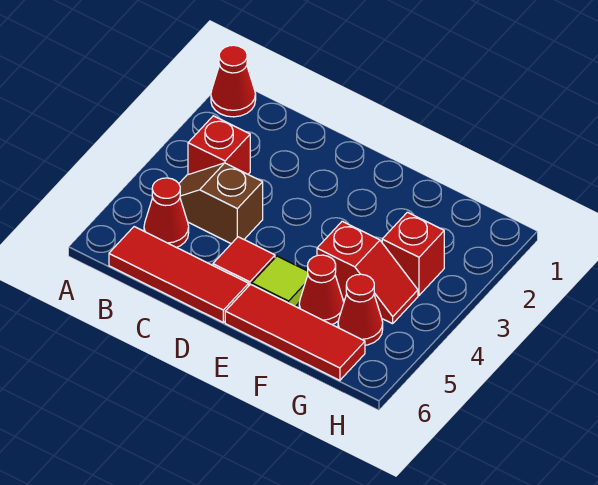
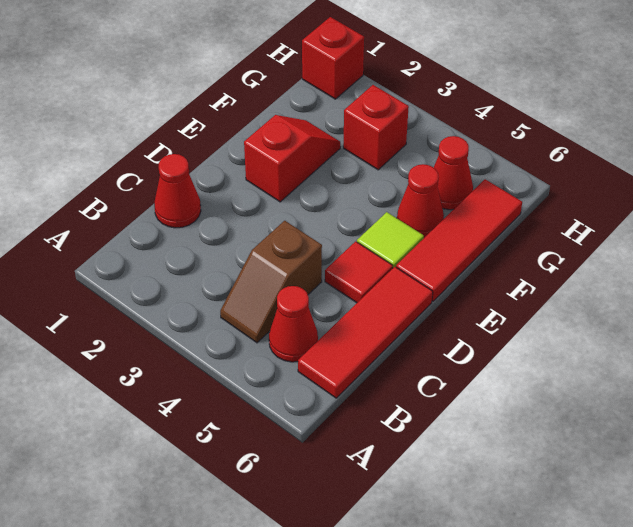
red cone A1 level 1 -> red cone C1 level 1
red brick B3 level 1 -> red brick H1 level 1
red slope F4:G4 level 1 top F -> red slope E2:F2 level 1 top E

